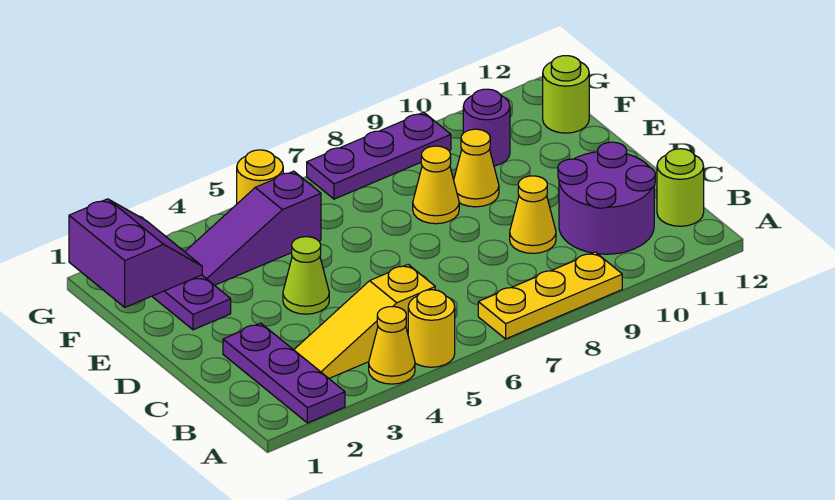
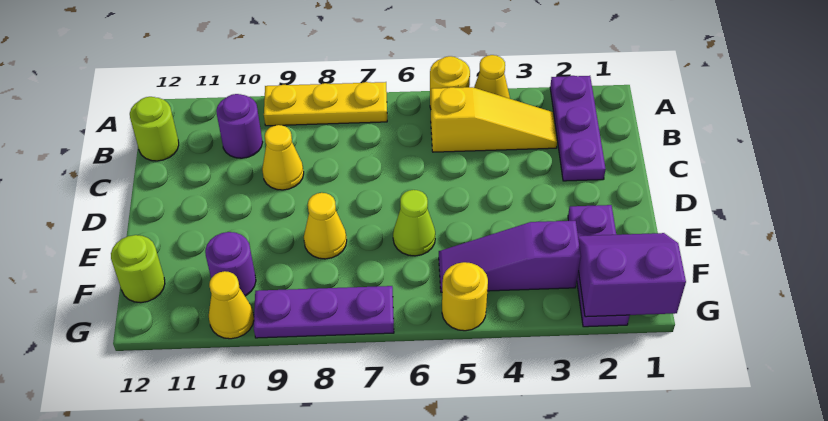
purple round brick B10:C11 level 1 -> purple round brick B10 level 1
lime cone D4 level 1 -> lime cone E6 level 1
yellow cone E9 level 1 -> yellow cone G10 level 1
purple slope F1:G2 level 2 top 1 -> purple slope F1:G2 level 2 top G
purple slope F3:F5 level 1 top 5 -> purple slope F3:F5 level 1 top 3

